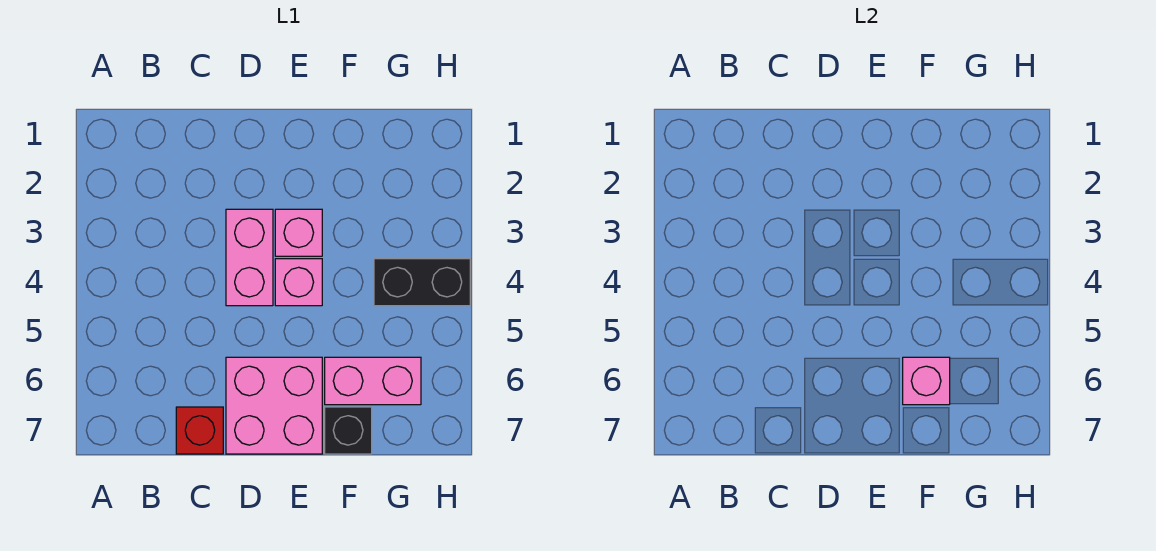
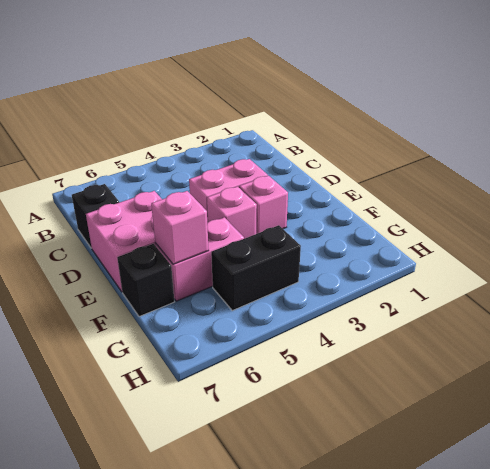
red brick C7 level 1 -> black brick C7 level 1
pink brick F6:G6 level 1 -> pink brick F5:F6 level 1
black brick G4:H4 level 1 -> black brick G4:G5 level 1

